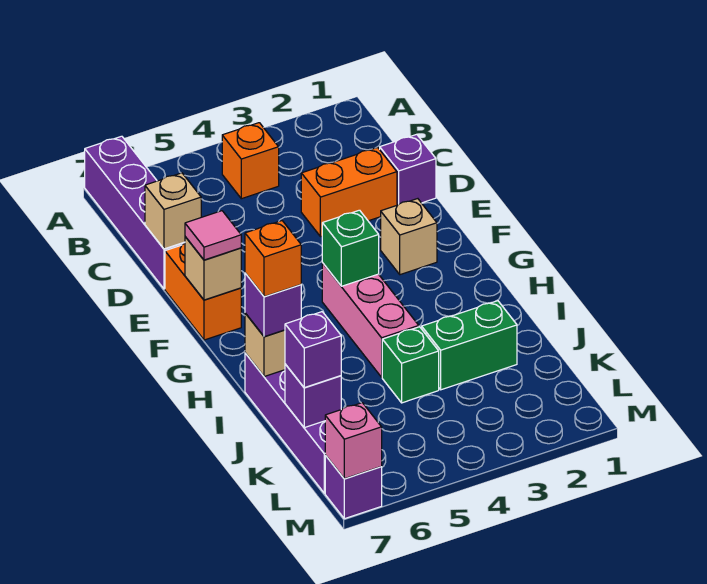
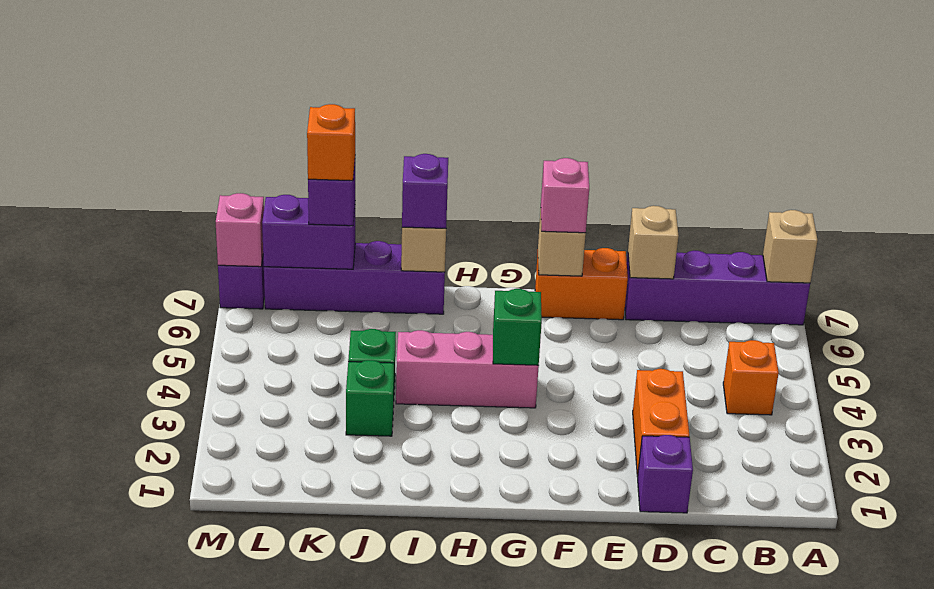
tan brick F2 level 1 -> tan brick A7 level 2
pink tile F7 level 3 -> pink brick F7 level 3
orange brick I7 level 4 -> orange brick K7 level 4
green brick J2:J3 level 1 -> green brick J3 level 1
purple brick K7 level 2 -> purple brick K7:L7 level 2

